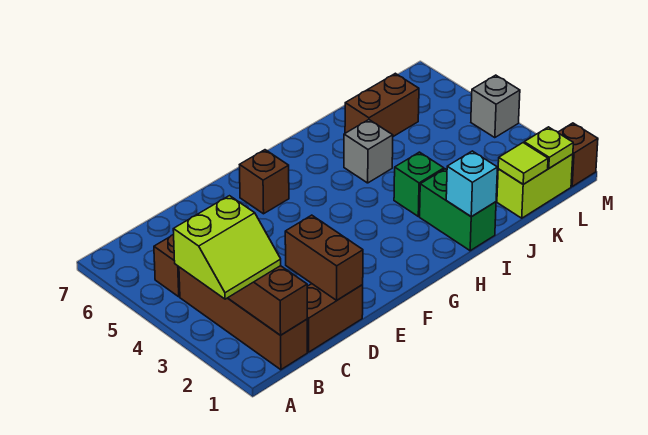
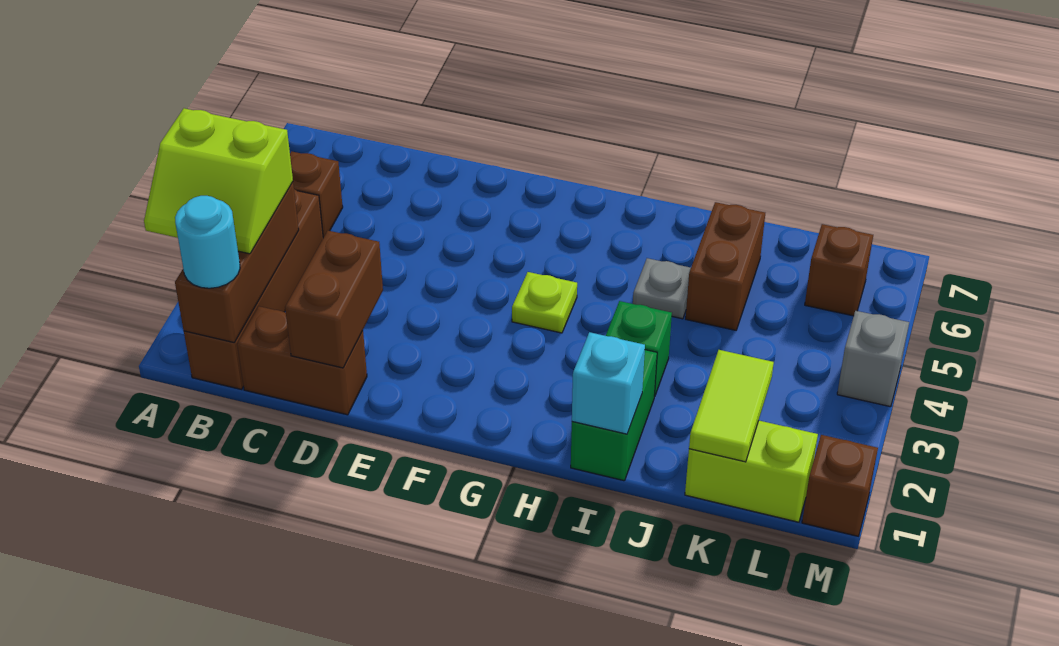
none -> cyan round brick B1 level 3
brown brick F6 level 1 -> brown brick L6 level 1
grey brick I5 level 1 -> grey plate I5 level 1
brown brick J6:K6 level 1 -> brown brick J5:J6 level 1
lime tile K1 level 2 -> lime tile K1:K2 level 2
lime plate L1 level 2 -> lime plate G4 level 1

